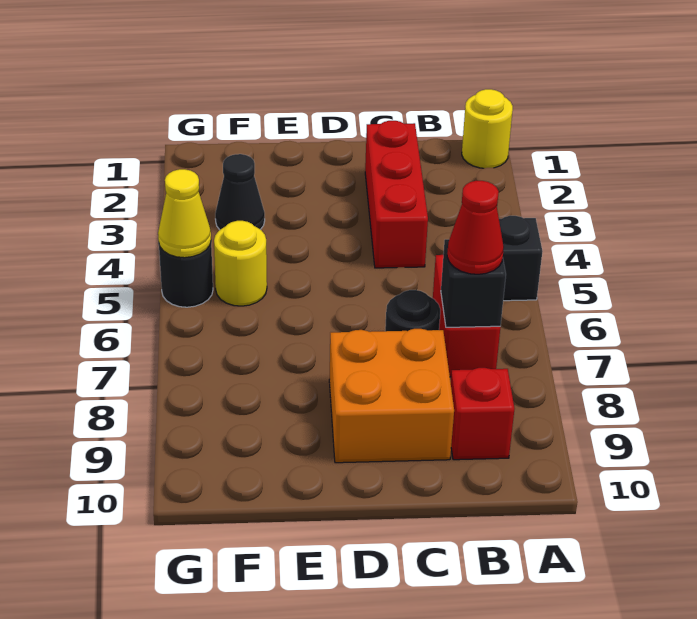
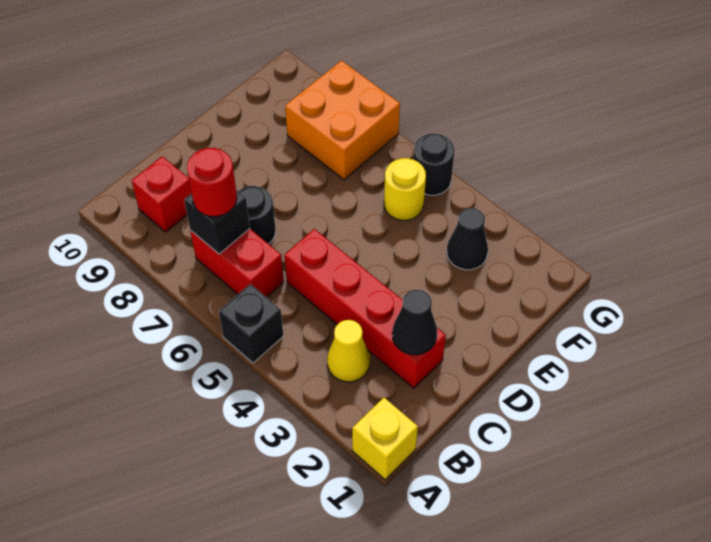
yellow round brick A1 level 1 -> yellow brick A1 level 1
red cone B7 level 3 -> red round brick B7 level 3
red brick C2:C4 level 1 -> red brick C2:C5 level 1
none -> black cone C2 level 2
orange brick C8:D9 level 1 -> orange brick F7:G8 level 1
yellow cone G5 level 2 -> yellow cone B3 level 1

